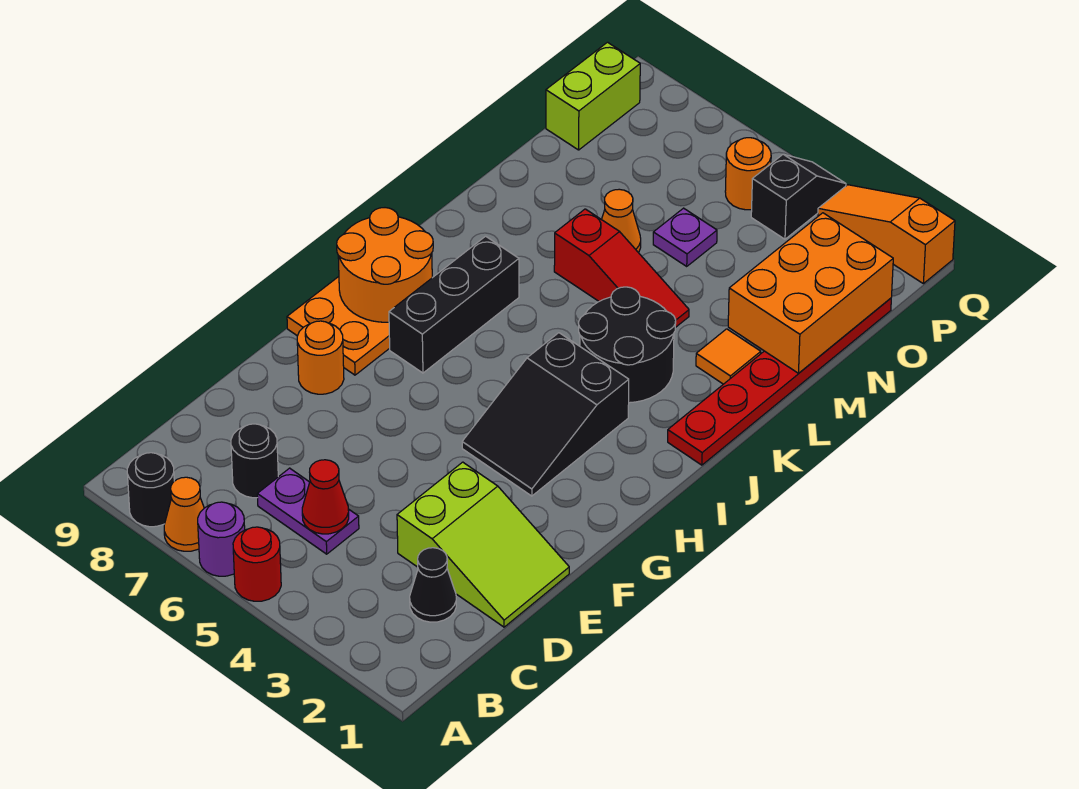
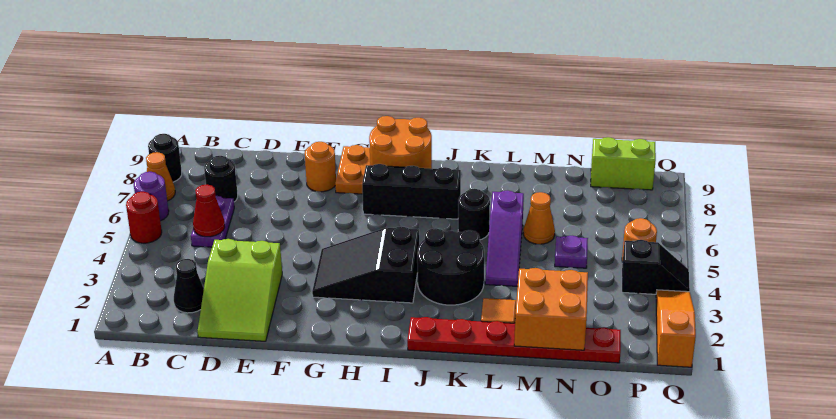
none -> black round brick K6 level 1
red slope L4:L6 level 1 top 6 -> purple slope L4:L6 level 1 top 6
orange brick M1:O2 level 2 -> orange brick M1:N2 level 2

